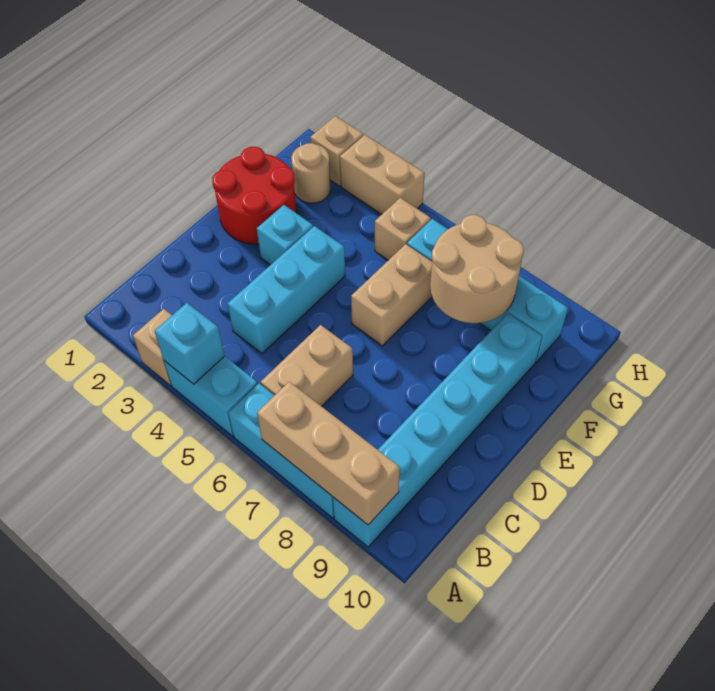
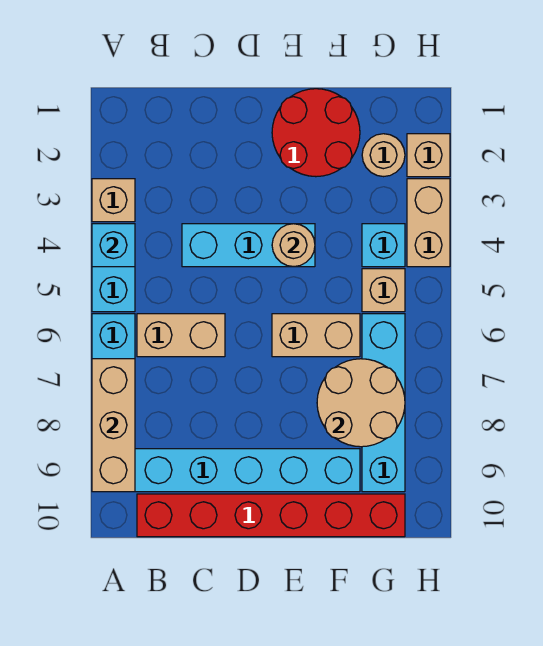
none -> red brick B10:G10 level 1
cyan brick E3 level 1 -> cyan brick G4 level 1
none -> tan round brick E4 level 2

